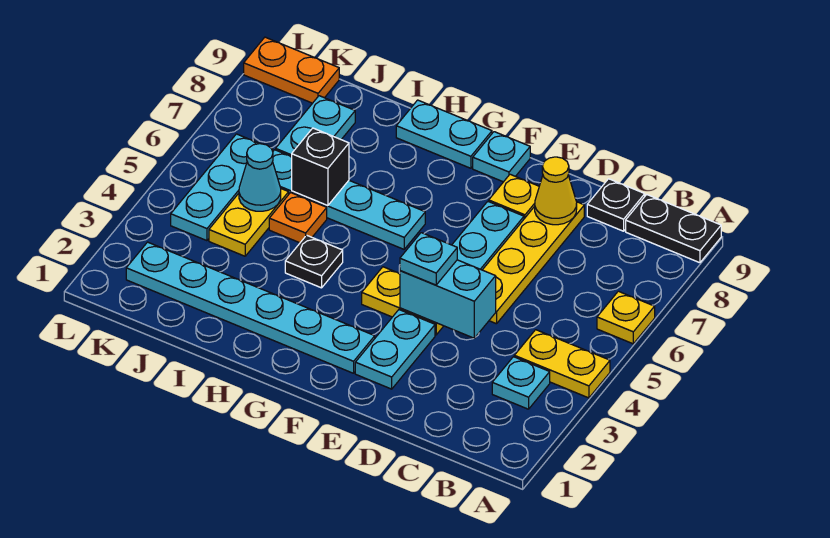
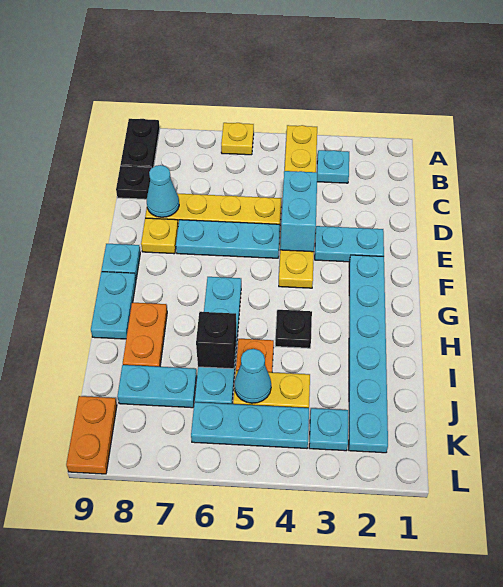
yellow cone D8 level 2 -> cyan cone D8 level 2
cyan plate E4 level 3 -> cyan plate K3 level 1
none -> orange plate H8:I8 level 1

